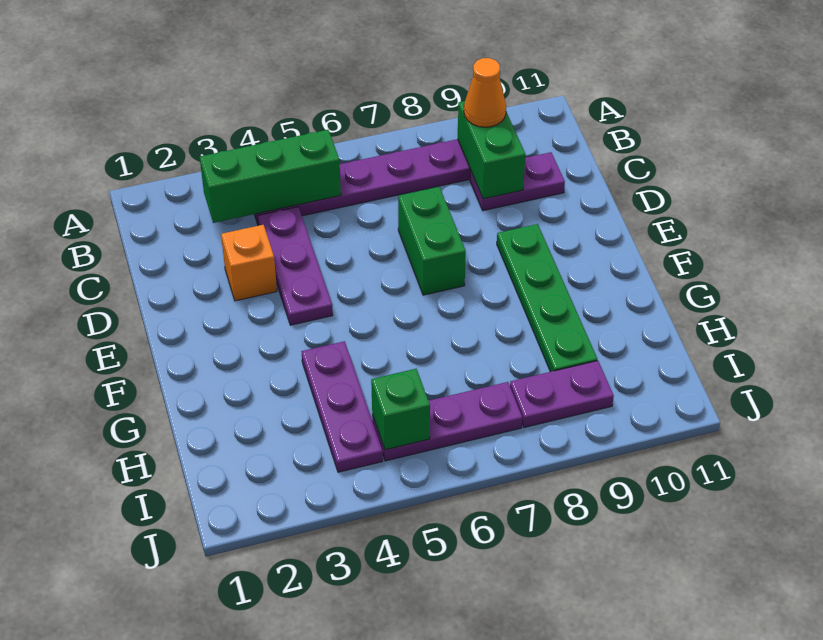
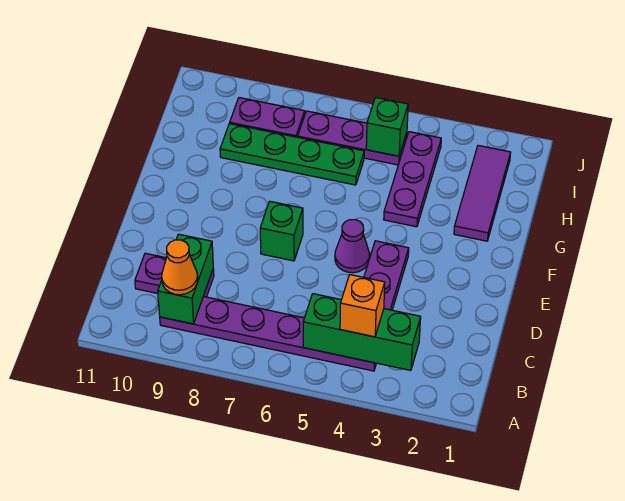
orange brick D3 level 1 -> orange brick B4 level 3
green brick D7:E7 level 1 -> green brick E7 level 1
none -> purple cone E5 level 1
green plate E9:H9 level 1 -> green plate H6:H9 level 1
none -> purple tile G2:I2 level 1

